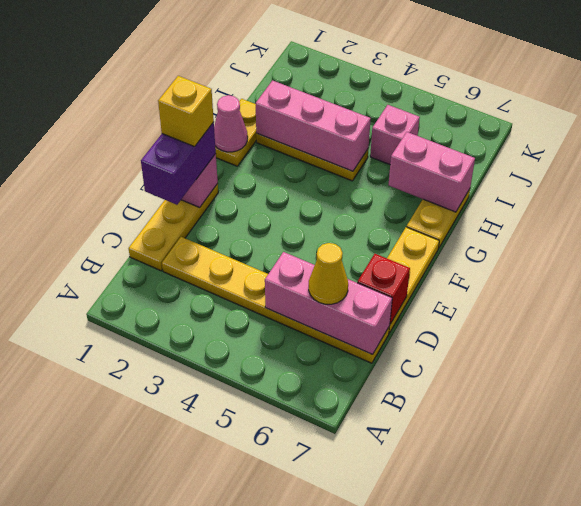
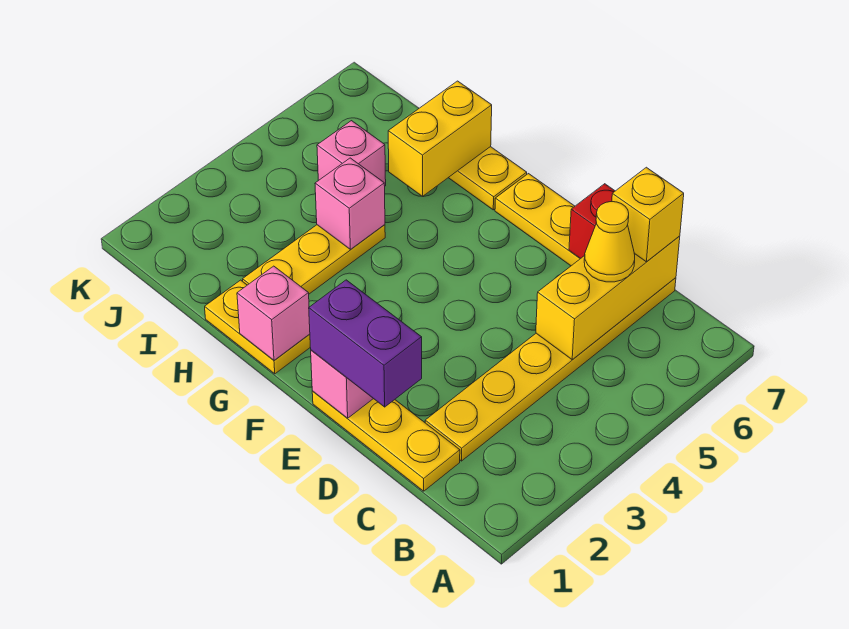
pink brick C5:C7 level 2 -> yellow brick C5:C7 level 2
yellow brick E1 level 4 -> yellow brick C7 level 3
pink cone G1 level 2 -> pink brick G1 level 2
pink brick H2:H4 level 2 -> pink brick H4 level 2
pink brick H6:H7 level 2 -> yellow brick H6:H7 level 2

